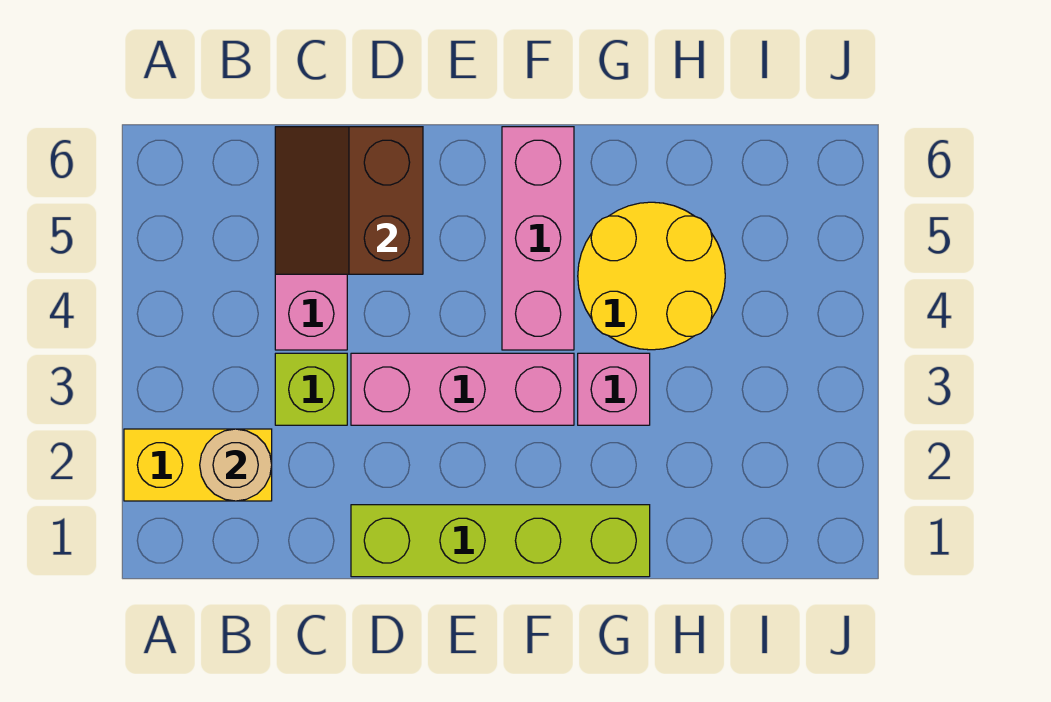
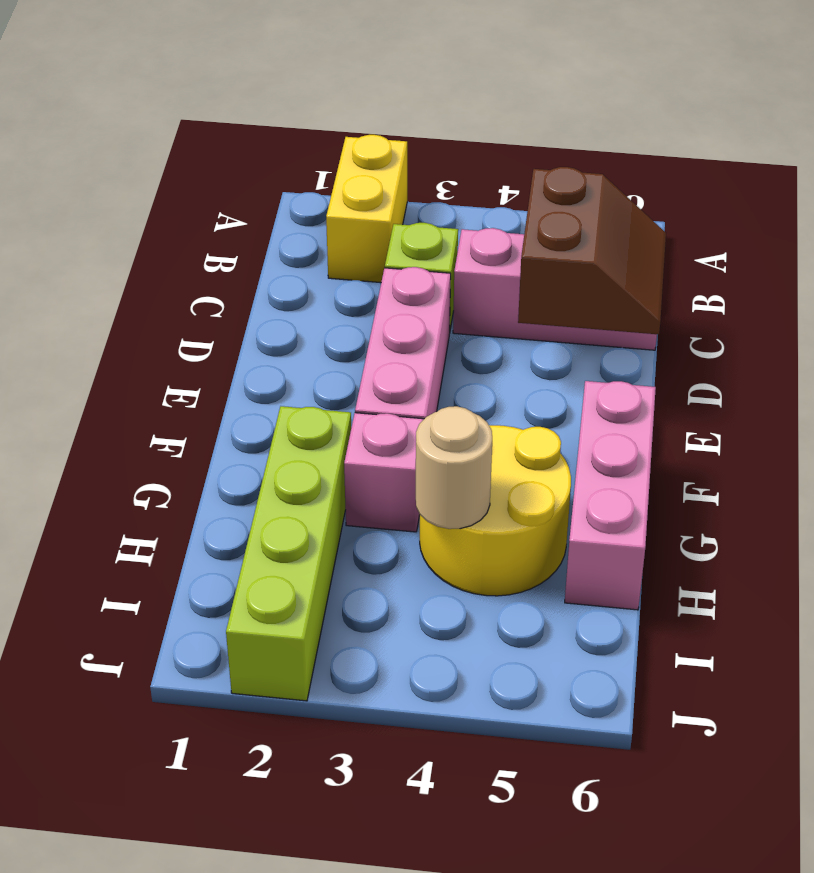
tan round brick B2 level 2 -> tan round brick H4 level 2
brown slope C5:D6 level 2 top D -> brown slope C5:D6 level 2 top 5
lime brick D1:G1 level 1 -> lime brick G2:J2 level 1
pink brick F4:F6 level 1 -> pink brick F6:H6 level 1

